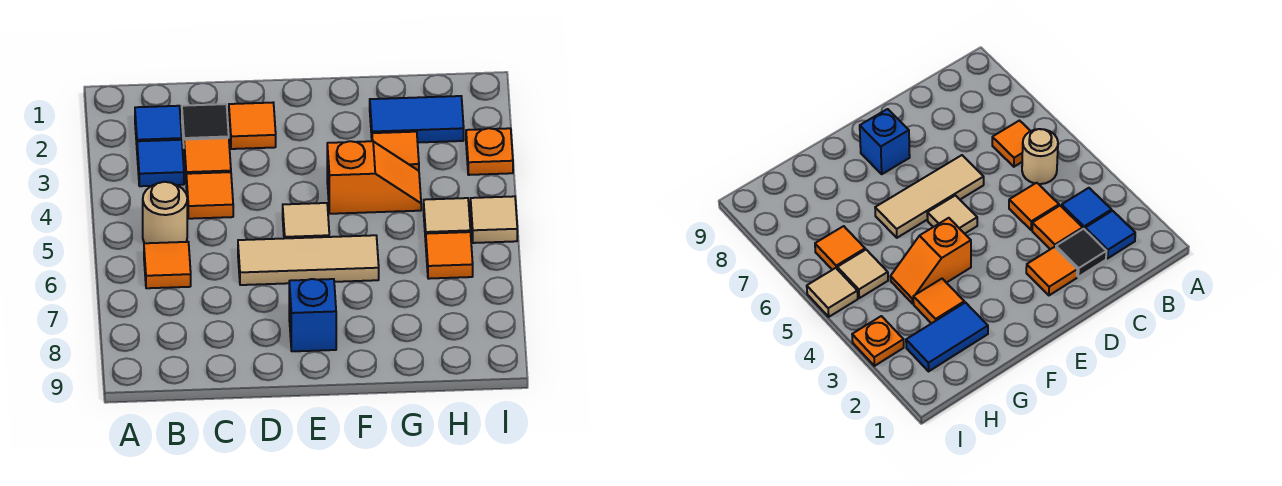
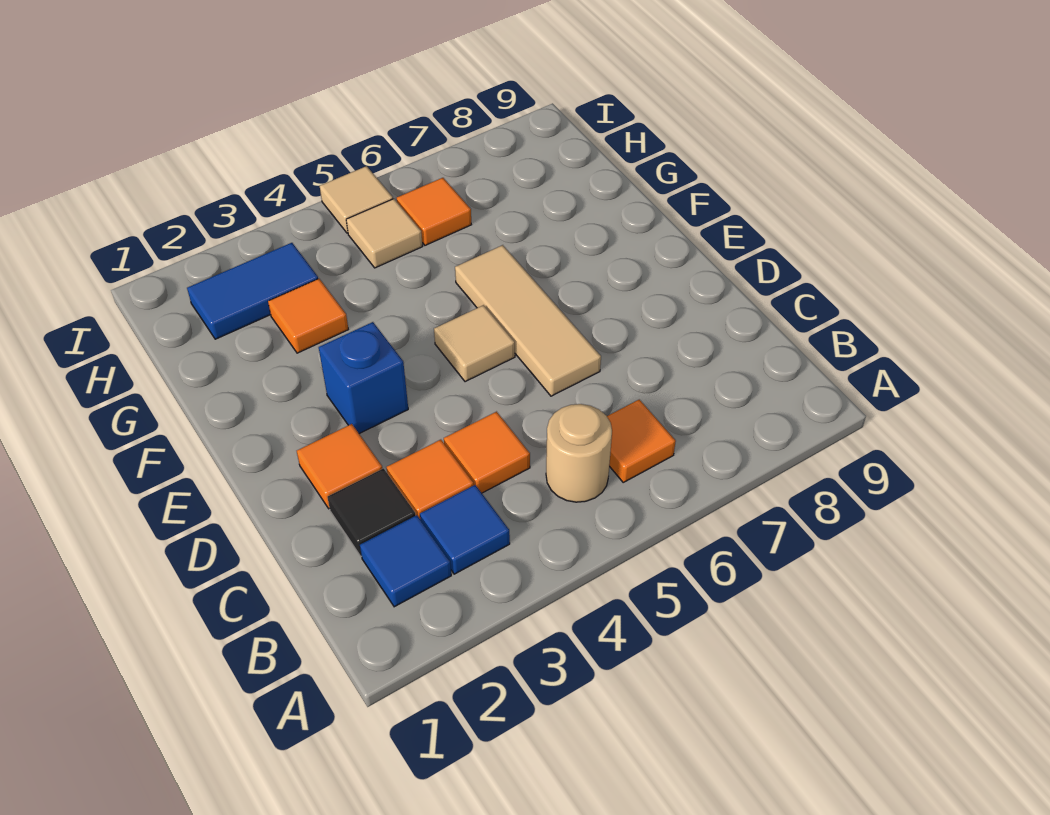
blue brick E8 level 1 -> blue brick E3 level 1
orange slope F4:G4 level 1 top F -> none
blue tile G2:H2 level 1 -> blue tile H2:H3 level 1
orange plate I3 level 1 -> none

